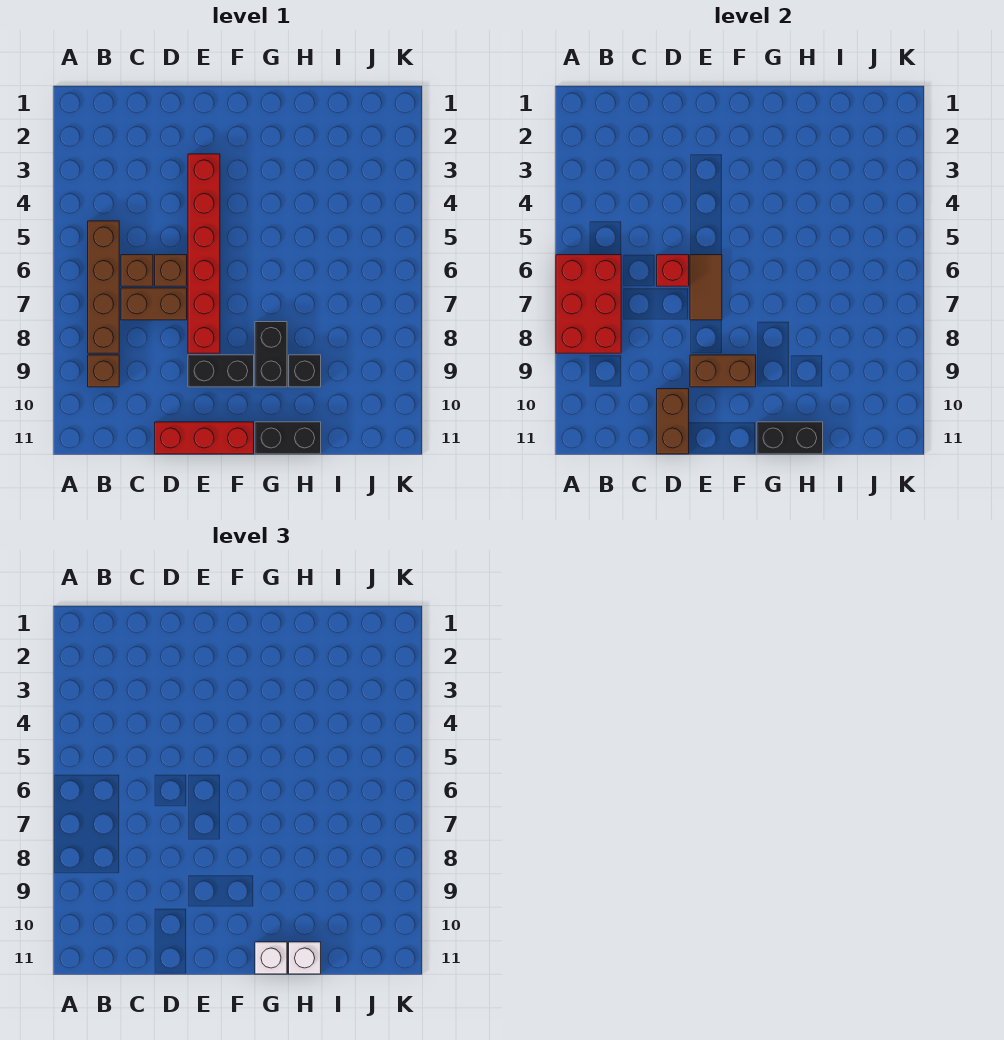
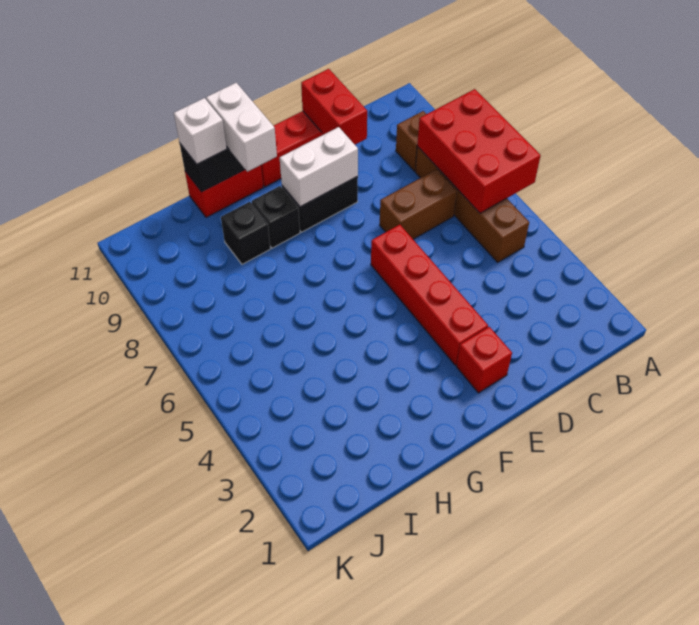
brown brick C6 level 1 -> none
brown brick D6 level 1 -> none
red brick D6 level 2 -> red brick E2 level 1
brown brick D10:D11 level 2 -> red brick D10:D11 level 2
red brick E3:E8 level 1 -> red brick E3:E6 level 1
brown tile E6:E7 level 2 -> none
brown brick E9:F9 level 2 -> white brick E9:F9 level 2
black brick G8:G9 level 1 -> black brick G9 level 1
black brick G11:H11 level 1 -> red brick G11:H11 level 1
white brick G11 level 3 -> white brick G10:G11 level 3

